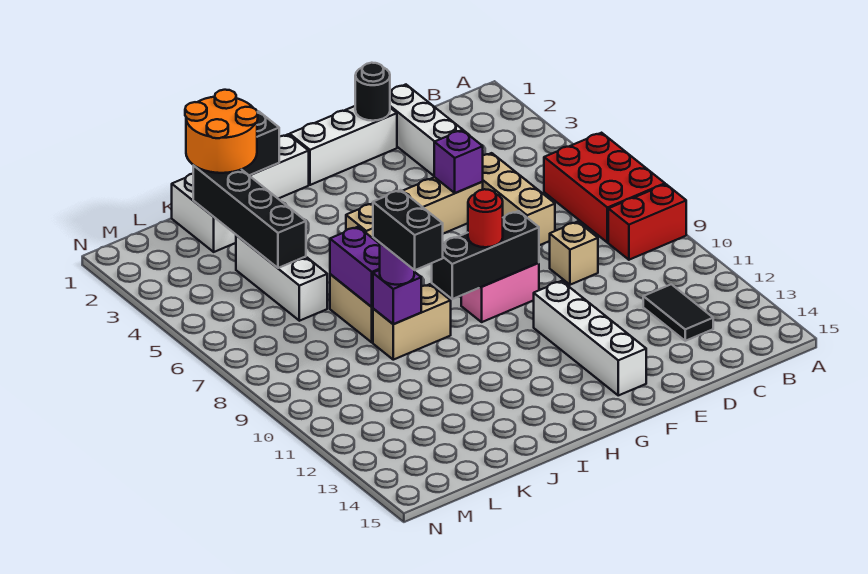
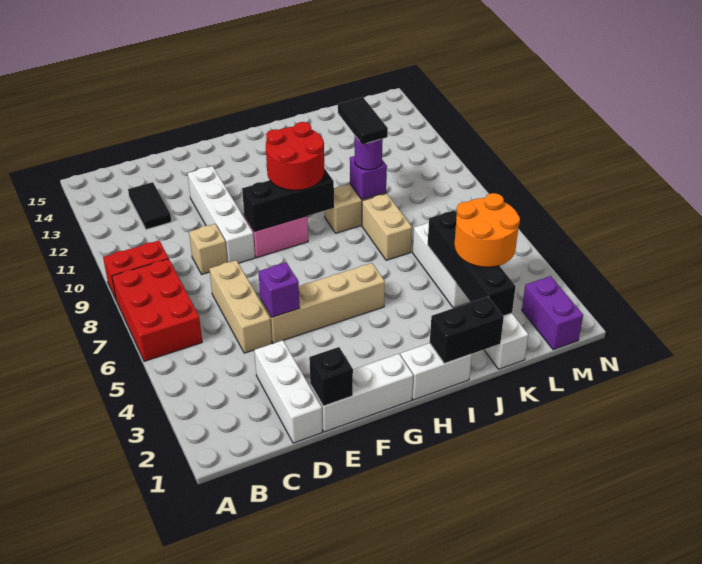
black round brick E1 level 2 -> black brick E1 level 2
white brick F11:F14 level 1 -> white brick E9:E12 level 1
red round brick G9 level 3 -> red round brick G9:H10 level 3
orange round brick J1:K2 level 3 -> orange round brick K3:L4 level 3
purple brick J7:J8 level 2 -> purple brick M1:M2 level 1
black brick J9:J10 level 4 -> black tile J9:J10 level 4

